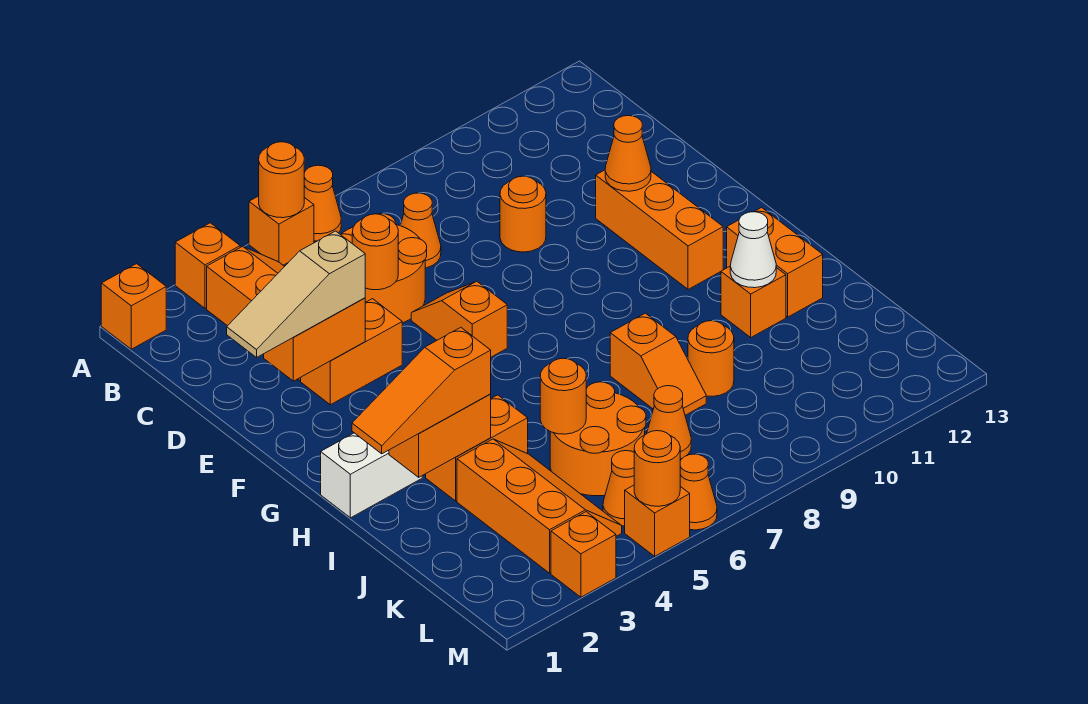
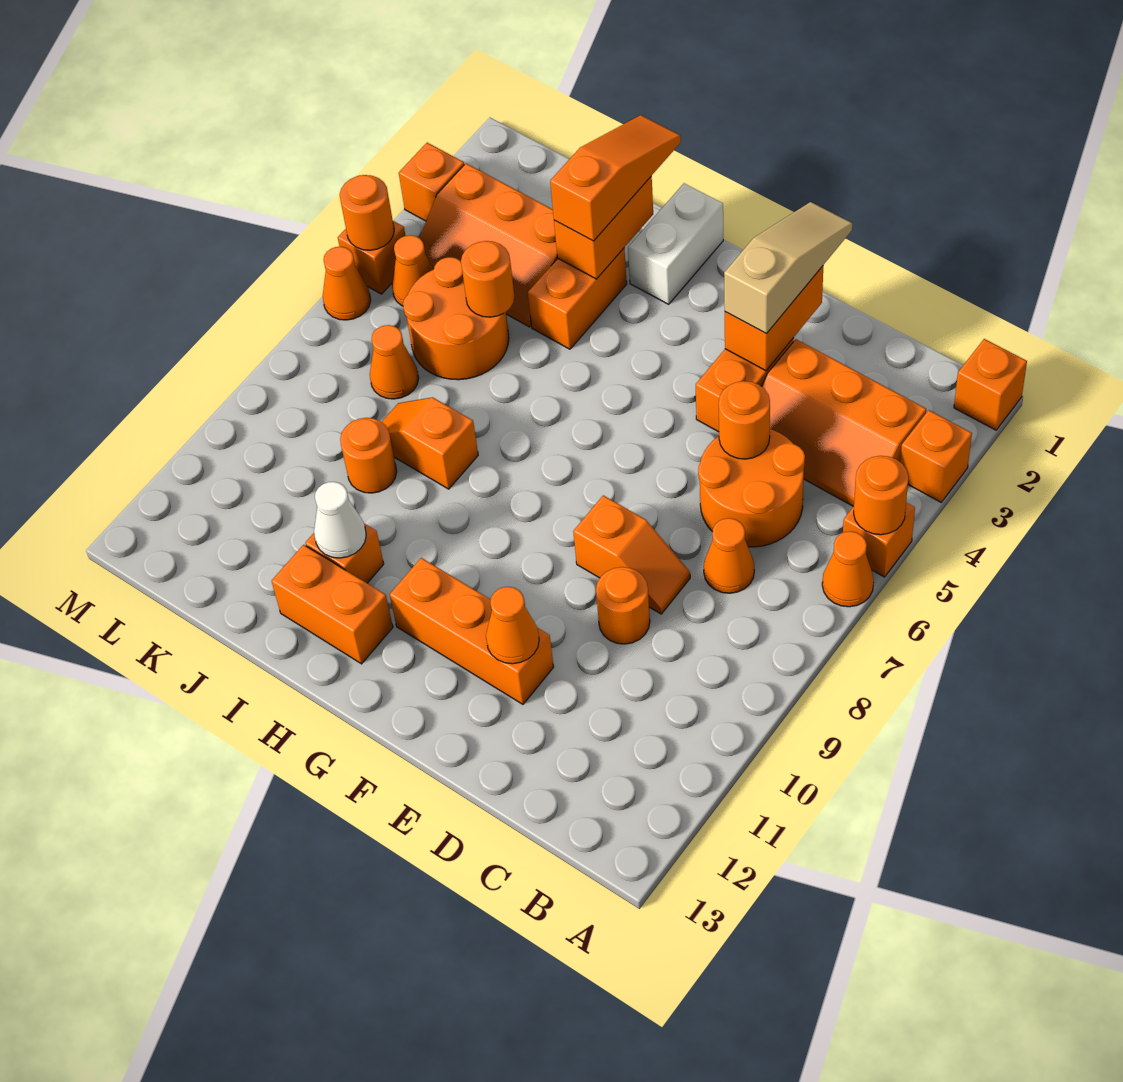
orange slope E6:F6 level 1 top F -> orange slope D8:E8 level 1 top E

